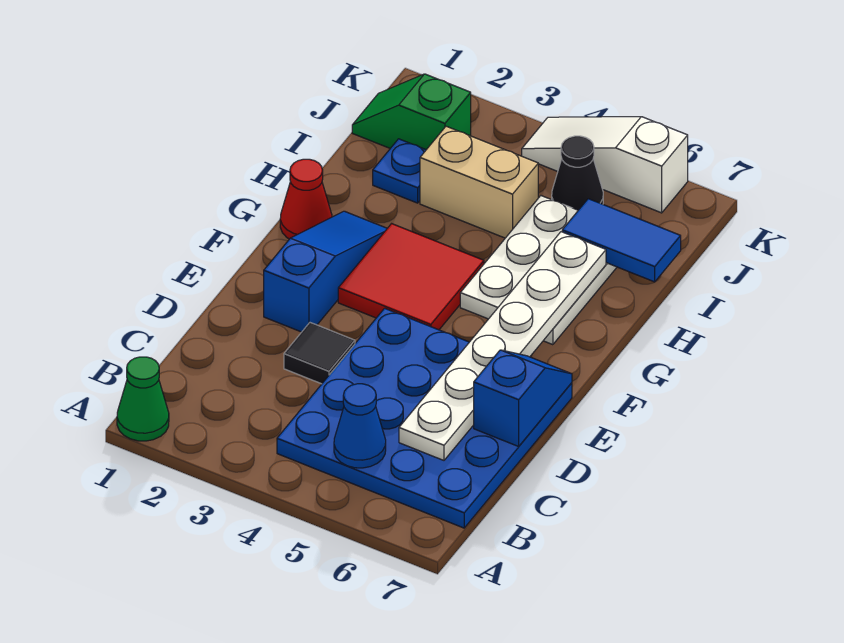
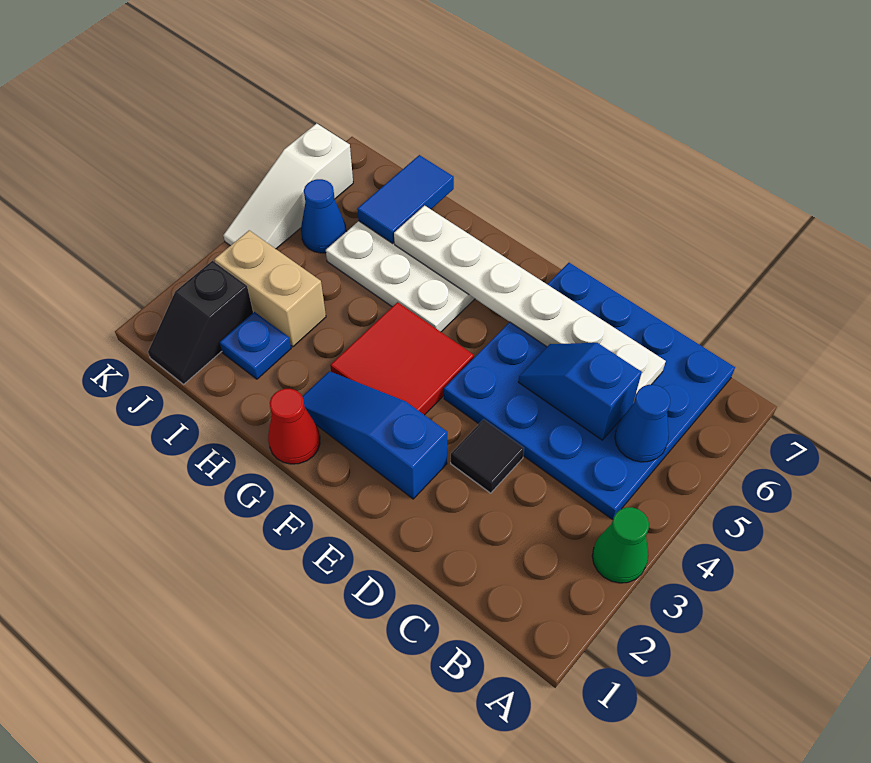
green cone A1 level 1 -> green cone A3 level 1
blue slope D7:E7 level 2 top D -> blue slope C5:D5 level 2 top C
tan brick I3:I4 level 1 -> tan brick I3:J3 level 1
green slope J1:J2 level 1 top 2 -> black slope J1:J2 level 1 top 2
black cone J5 level 1 -> blue cone J5 level 1

